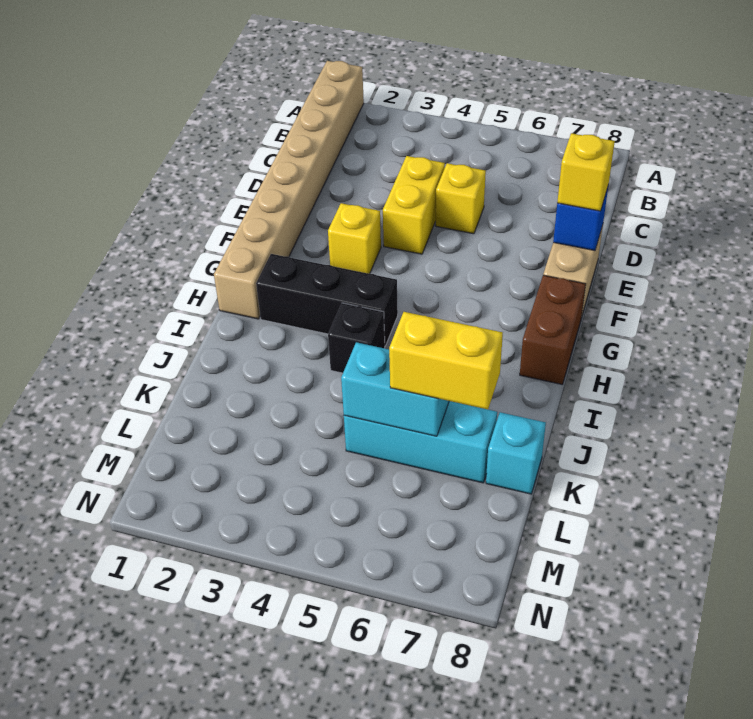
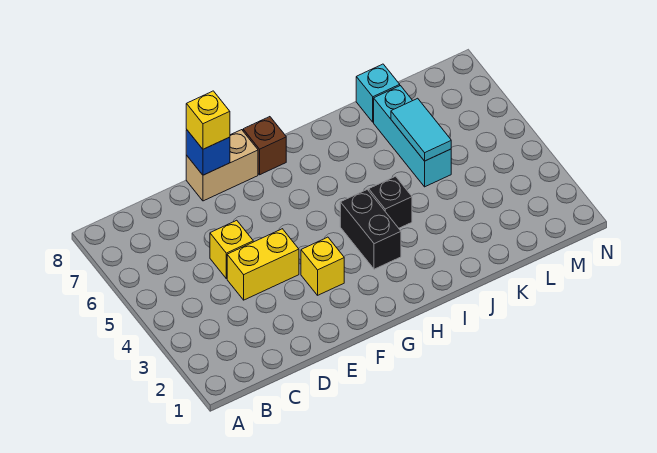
tan brick A1:H1 level 1 -> none
brown brick G8:H8 level 1 -> brown brick G8 level 1
black brick H2:H4 level 1 -> black brick H3:H4 level 1
cyan brick K5:K6 level 2 -> cyan tile K5:K6 level 2
yellow brick K6:K7 level 3 -> none

